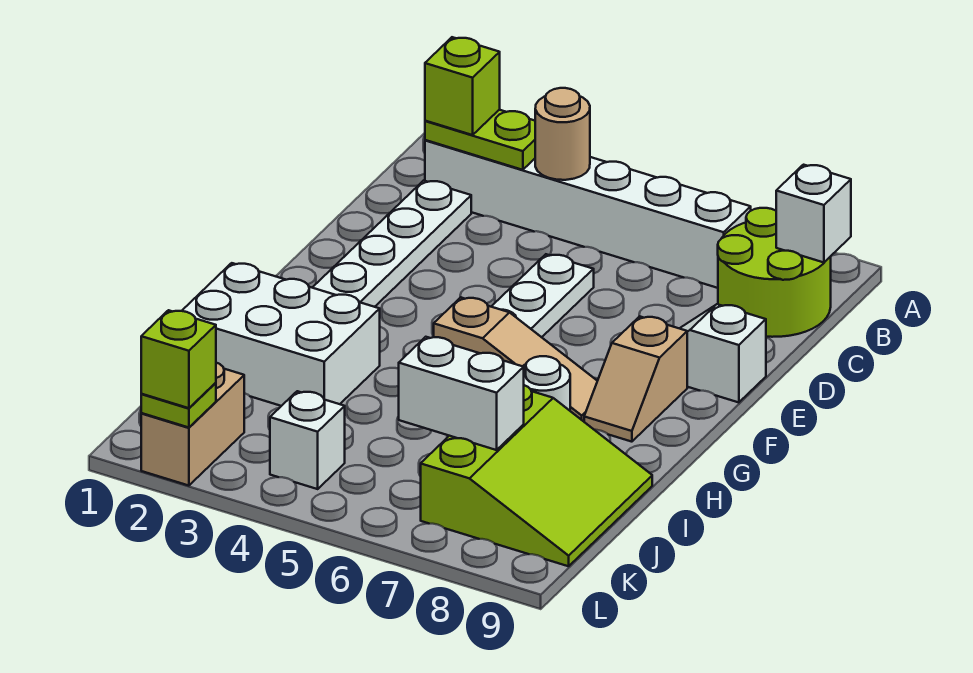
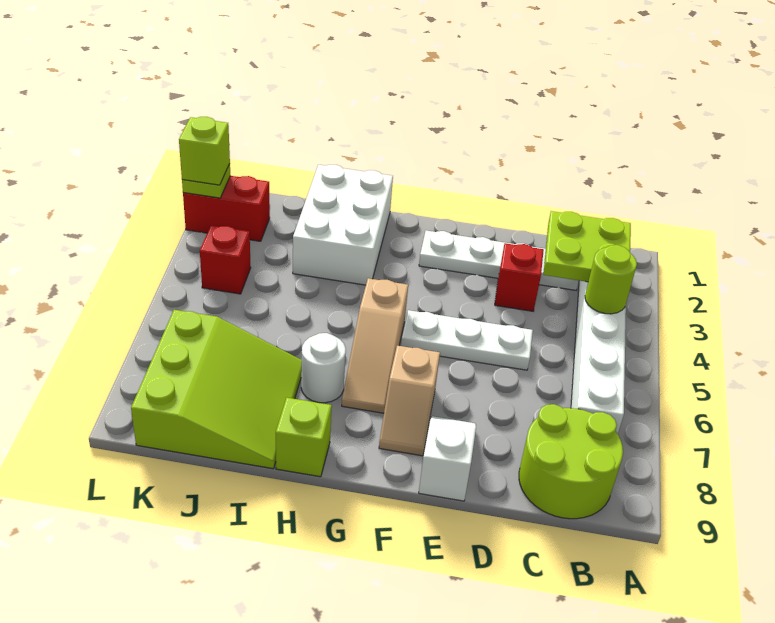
lime plate B2:B3 level 2 -> lime plate B2:C3 level 2
lime brick B2 level 3 -> lime brick H9 level 1
tan round brick B4 level 2 -> lime round brick B4 level 2
white brick B9 level 2 -> none
none -> red brick D3 level 1
tan slope F8:G8 level 1 top F -> tan slope F7:F8 level 1 top 7
lime slope I7:K9 level 1 top 7 -> lime slope I7:K9 level 1 top K
white brick J6:J7 level 2 -> none
tan brick K2:L2 level 1 -> red brick K2:L2 level 1
white brick K4 level 1 -> red brick K4 level 1

